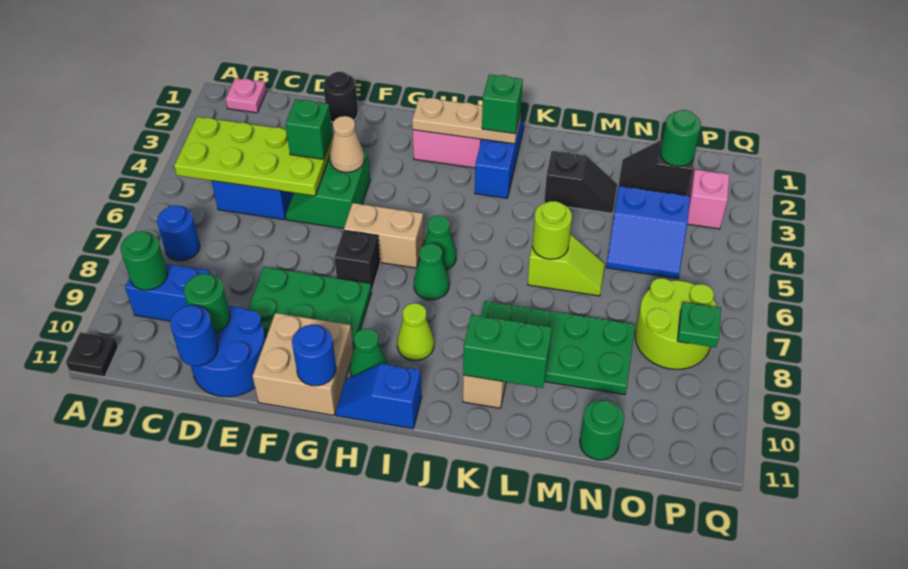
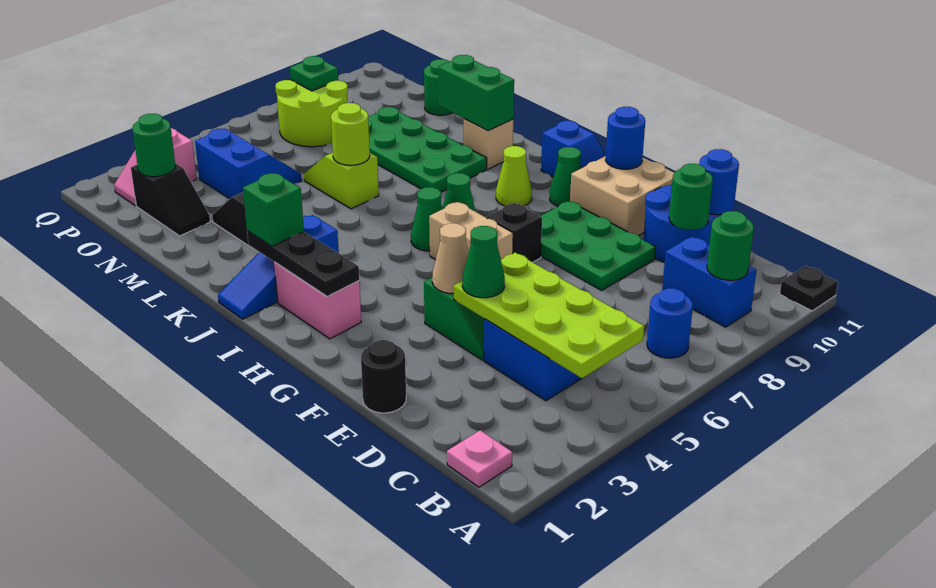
green brick E4 level 3 -> green cone E4 level 3
tan plate H2:J2 level 2 -> black plate H2:J2 level 2

